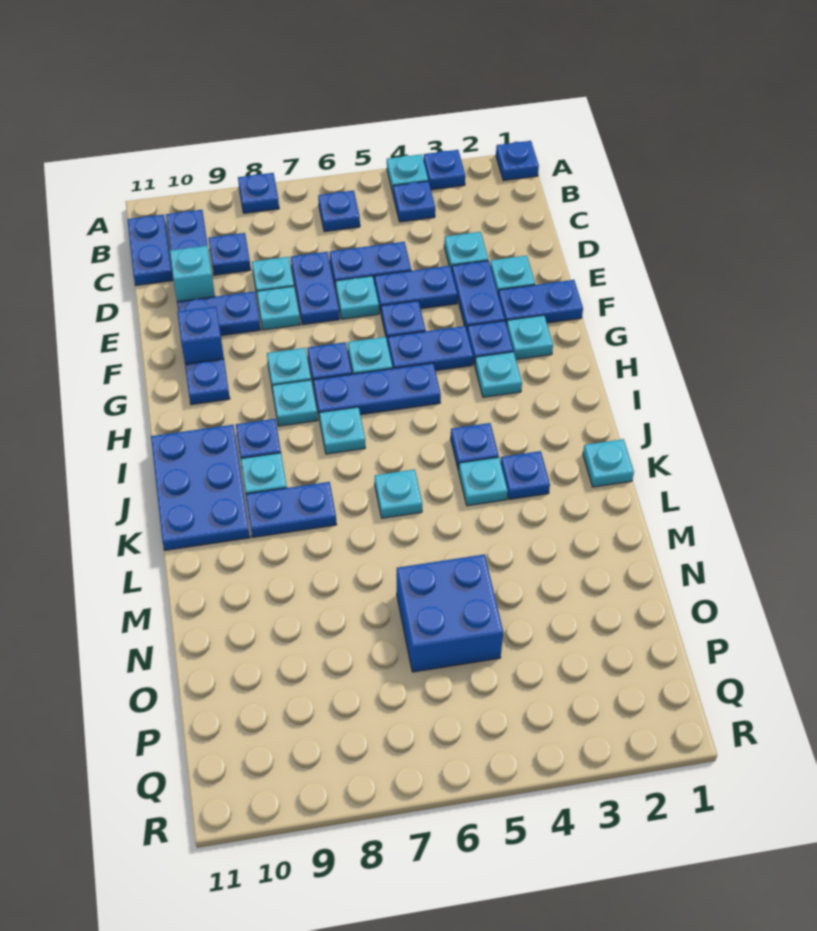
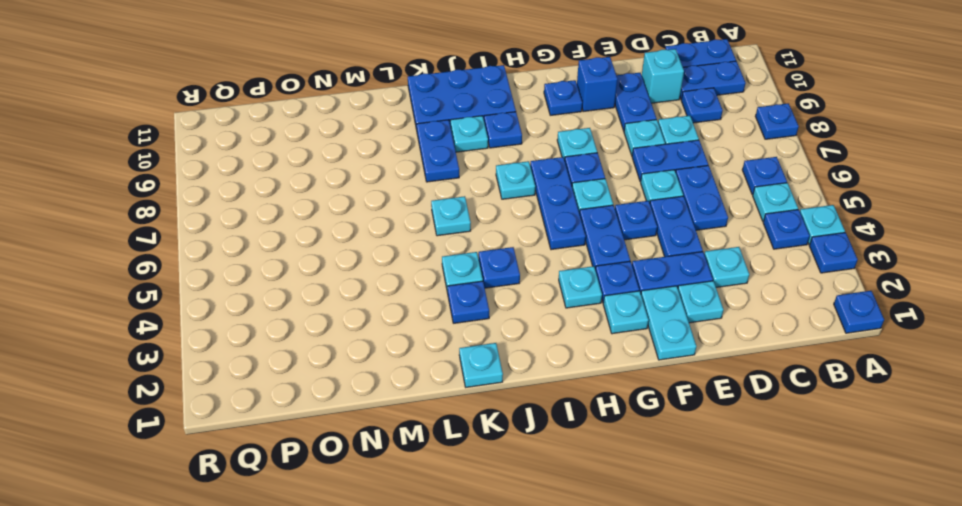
blue plate F1:F2 level 1 -> cyan plate F1:F2 level 1
cyan plate H8 level 1 -> cyan plate B5 level 1
blue brick N5:O6 level 1 -> none

